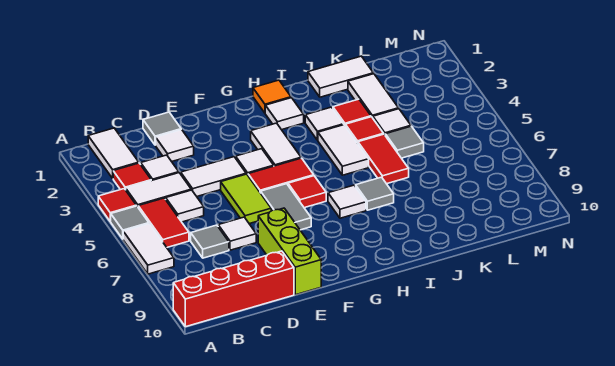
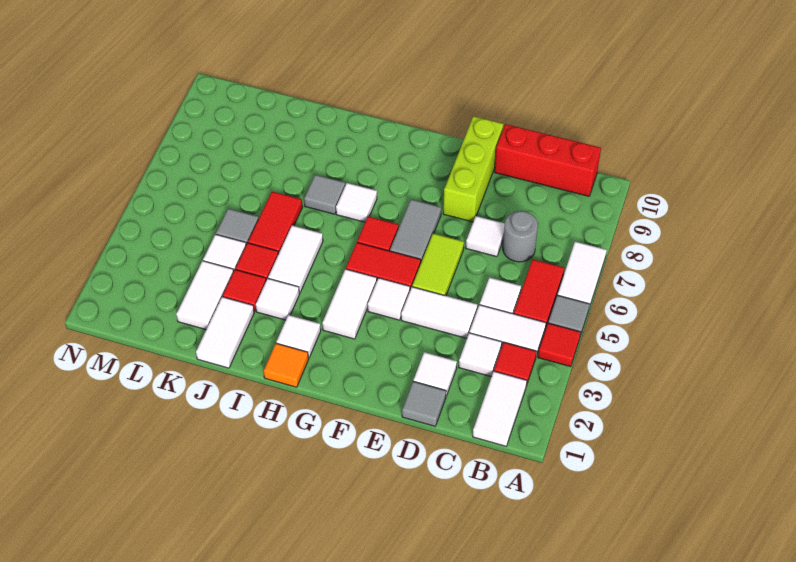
red brick A10:D10 level 1 -> red brick B10:D10 level 1
grey tile C7 level 1 -> grey round brick C7 level 1
white tile J1:K1 level 1 -> white tile J1:J2 level 1

